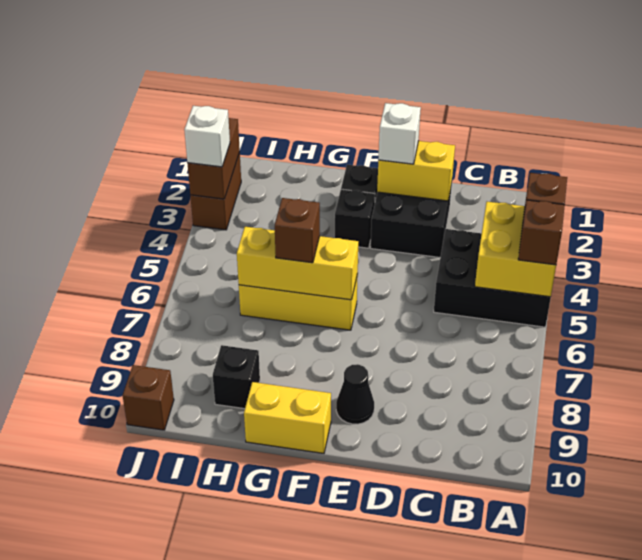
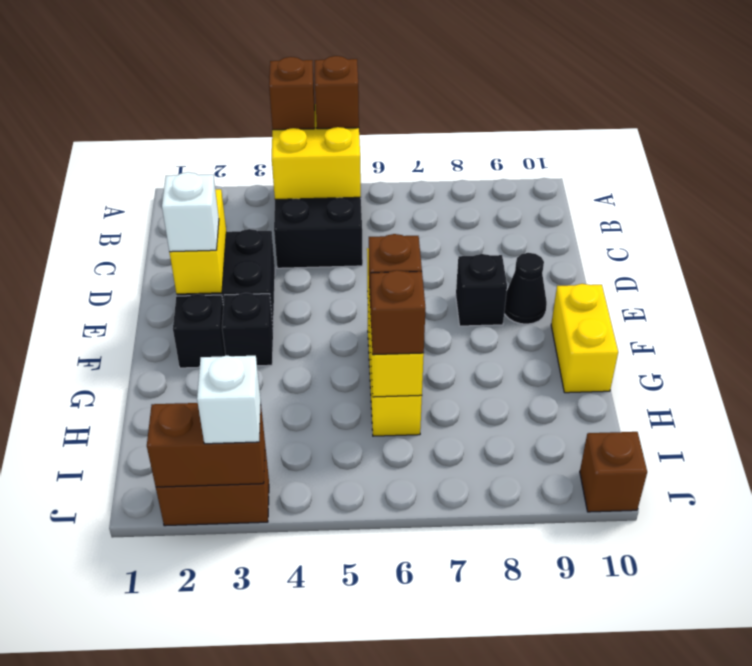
none -> brown brick H6 level 3
black brick H9 level 1 -> black brick E8 level 1

